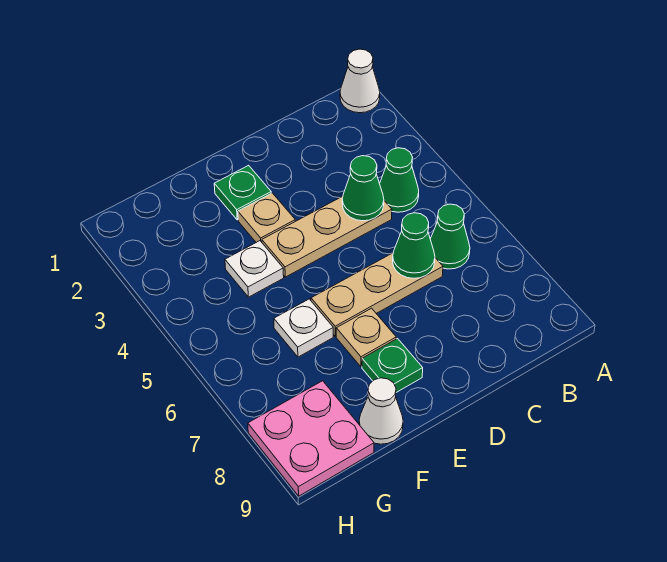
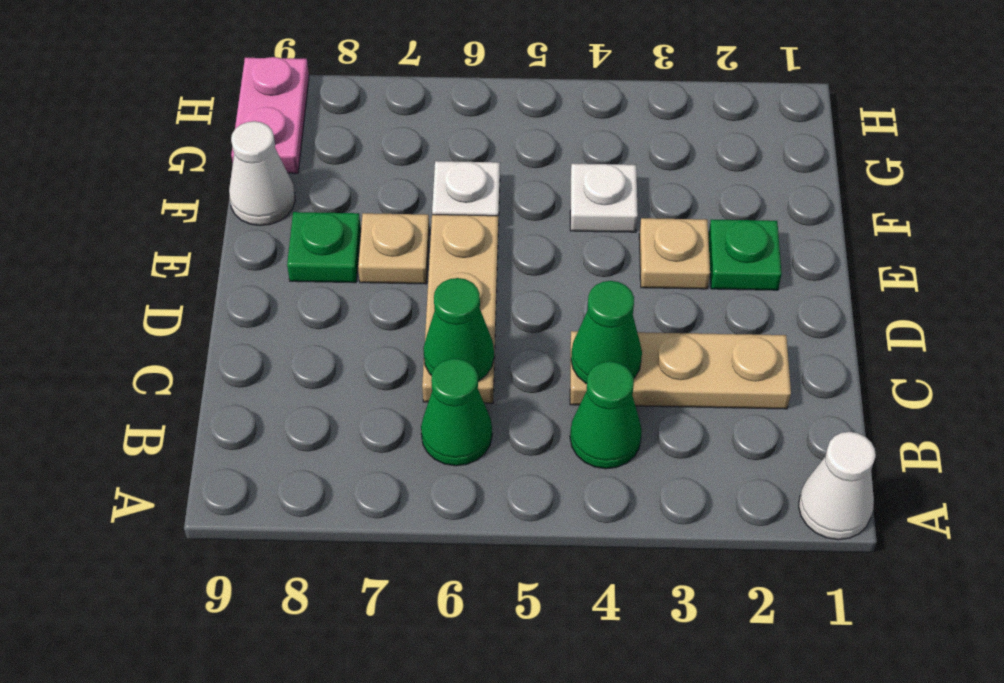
tan plate C4:E4 level 1 -> tan plate C2:C4 level 1
pink plate G8:H9 level 1 -> pink plate G9:H9 level 1

